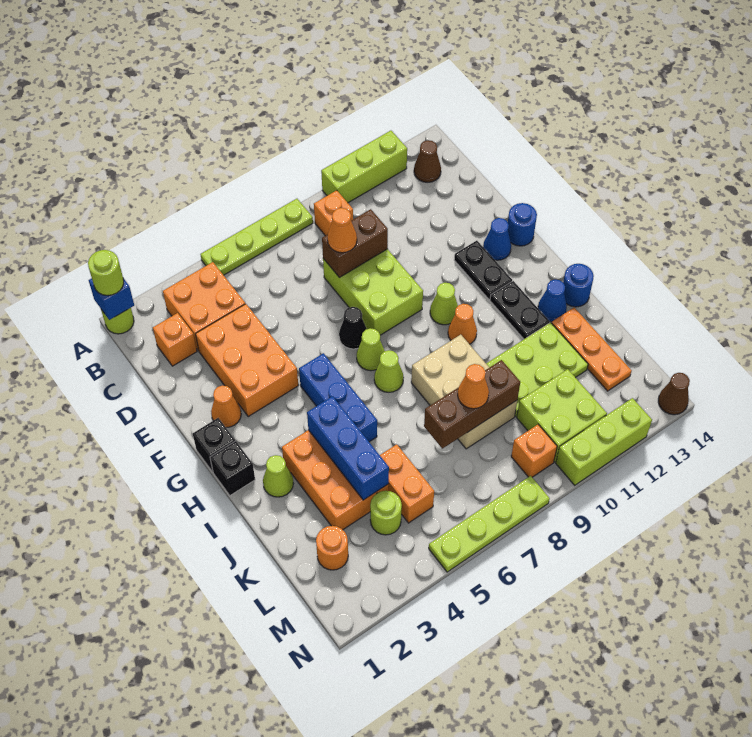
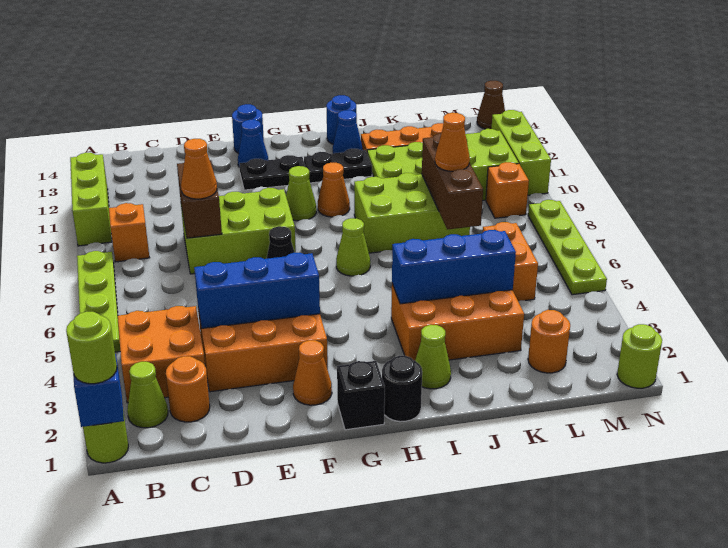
brown cone B13 level 1 -> none
orange brick C2 level 1 -> orange round brick C2 level 1
blue brick G5:I5 level 1 -> blue brick D4:F4 level 2
lime cone G7 level 1 -> lime cone B2 level 1
black brick H1 level 1 -> black round brick H1 level 1
tan brick I8:K9 level 1 -> lime brick I8:K9 level 1
orange brick K5:L5 level 1 -> orange brick L5:L6 level 1
lime round brick L4 level 1 -> lime round brick N1 level 1

